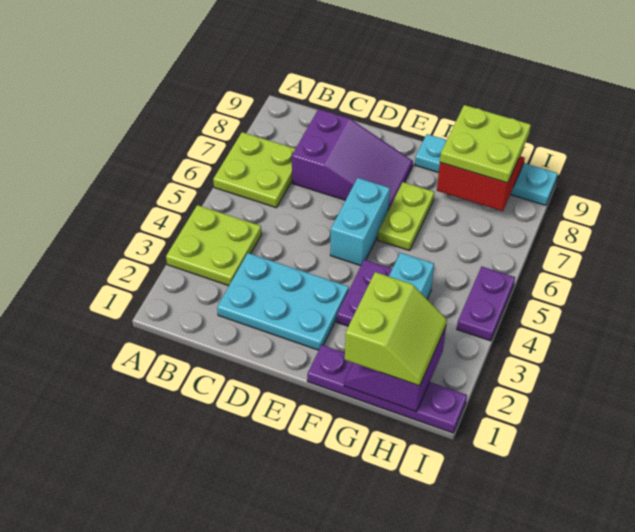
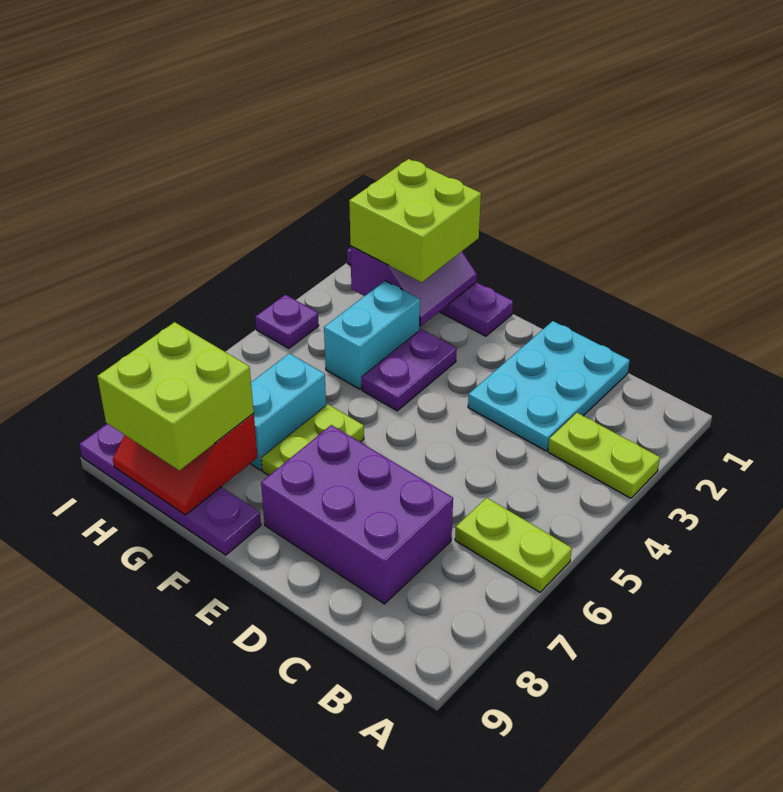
lime plate A3:B4 level 1 -> lime plate A3:B3 level 1
lime plate A6:B7 level 1 -> lime plate A6:B6 level 1
cyan plate C2:E3 level 1 -> cyan plate C1:D3 level 1
purple slope C7:E8 level 1 top C -> purple brick C7:E8 level 1
cyan brick E5:E6 level 1 -> cyan brick G6:G7 level 1
cyan plate F9:I9 level 1 -> purple plate F9:I9 level 1
lime slope G1:H2 level 3 top G -> lime brick G1:H2 level 3
lime plate G8:H9 level 3 -> lime brick G8:H9 level 3
purple plate I4:I5 level 1 -> purple plate I4 level 1

